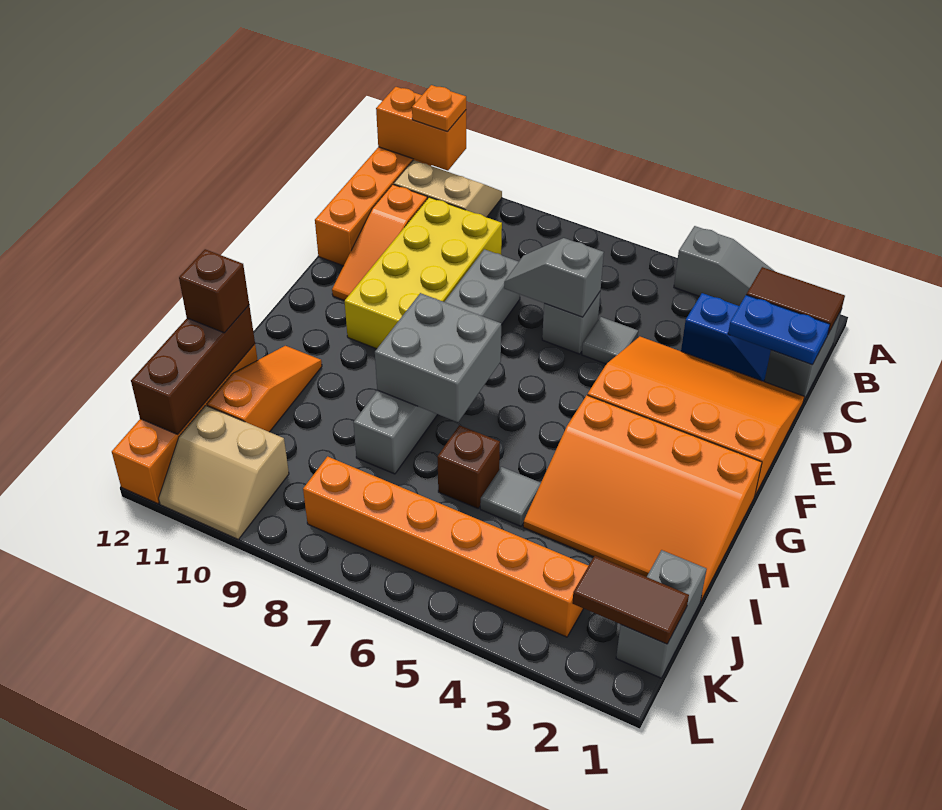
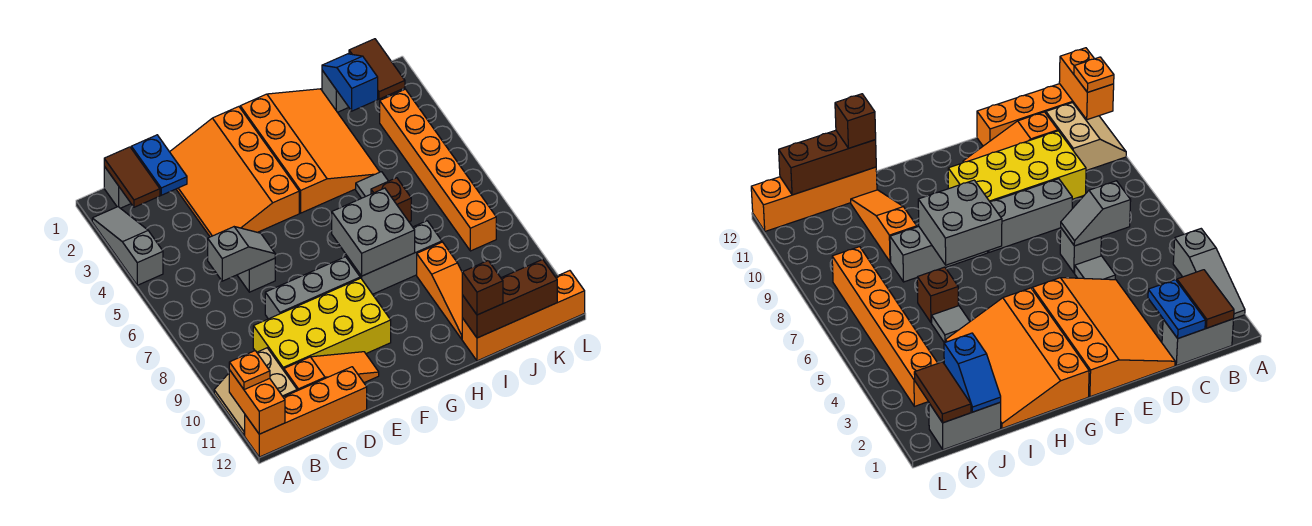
blue slope C2:C3 level 1 top 3 -> blue slope J1:J2 level 2 top 2
grey slope D6:D7 level 2 top 6 -> grey slope C6:D6 level 2 top C
orange slope H11:J11 level 1 top J -> orange slope I9:I11 level 1 top 9
tan slope K10:L11 level 1 top K -> none

